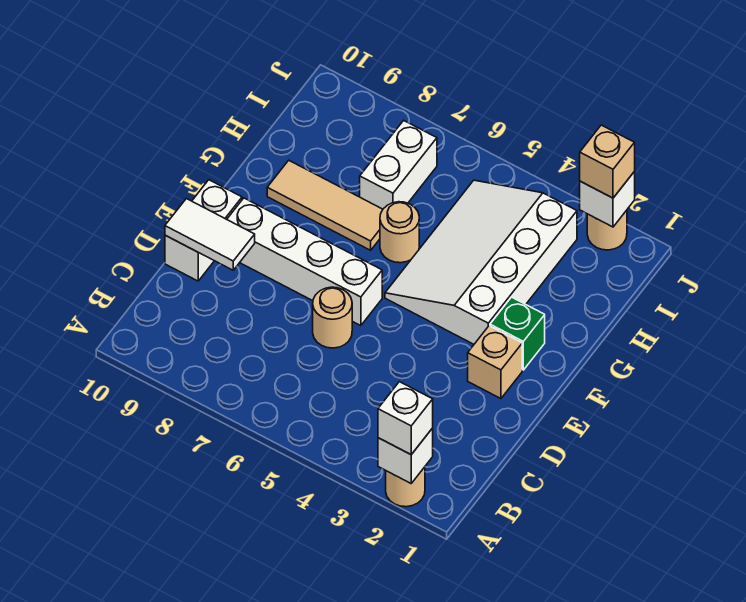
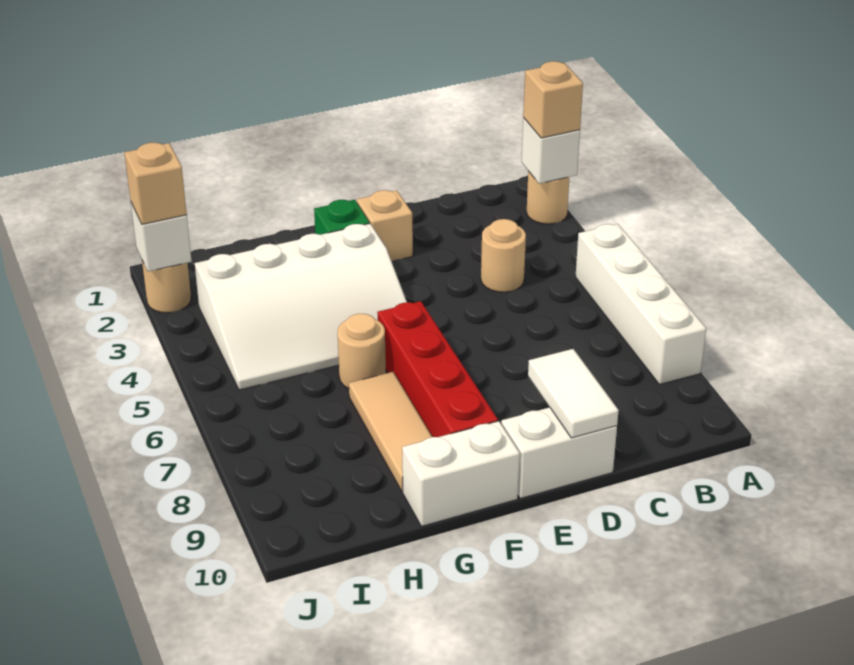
white brick A2 level 3 -> tan brick A2 level 3
tan round brick D6 level 1 -> tan round brick C4 level 1
white brick E6:E9 level 1 -> white brick A5:A8 level 1
none -> red brick F6:F9 level 1
white brick H7:I7 level 1 -> white brick F10:G10 level 1

